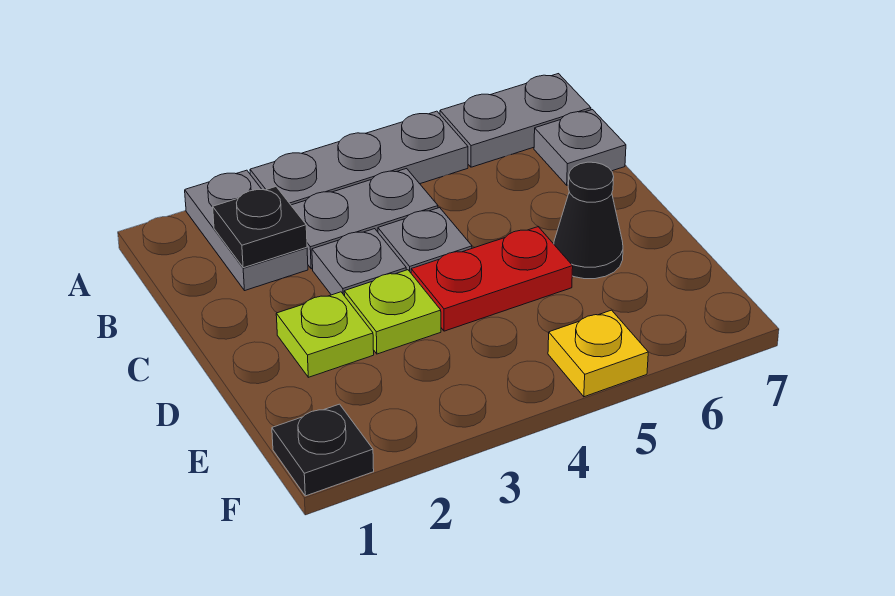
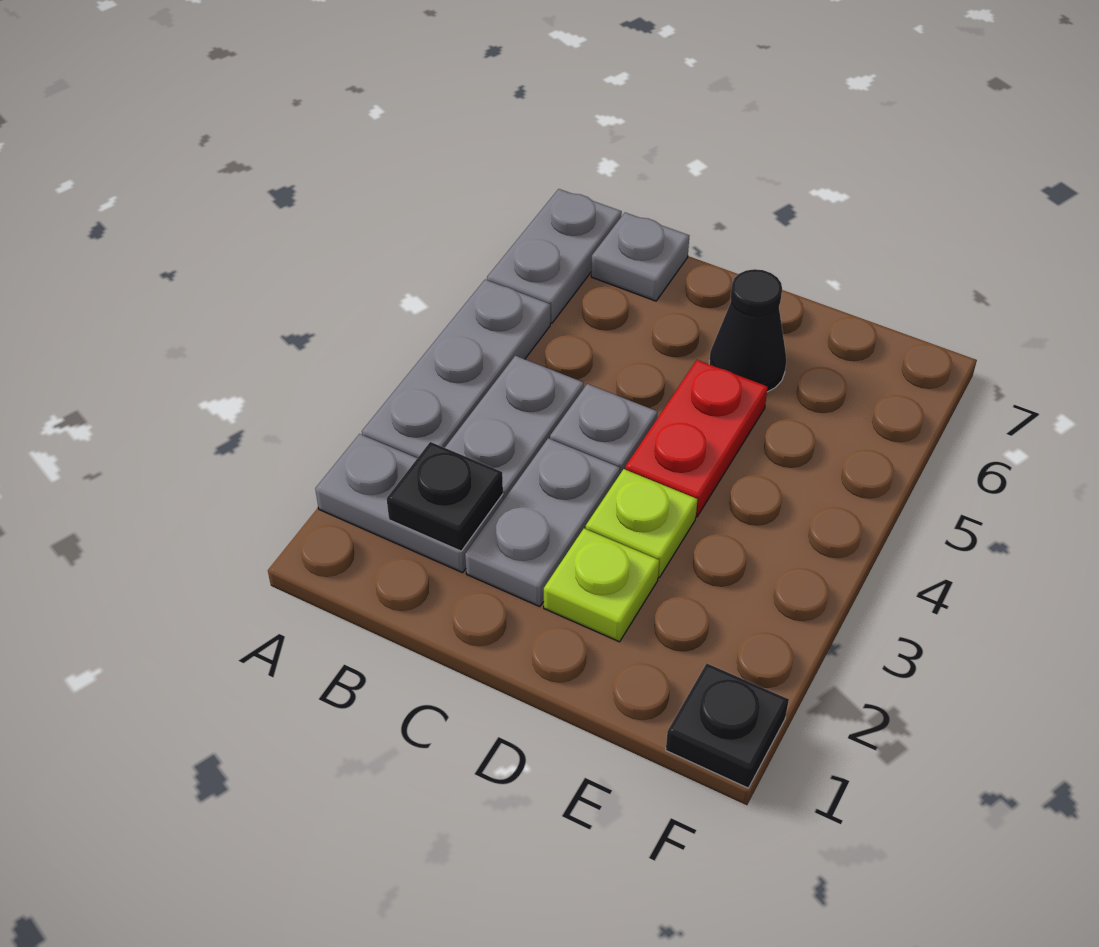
grey plate C3 level 1 -> grey plate C2:C3 level 1
yellow plate F5 level 1 -> none

